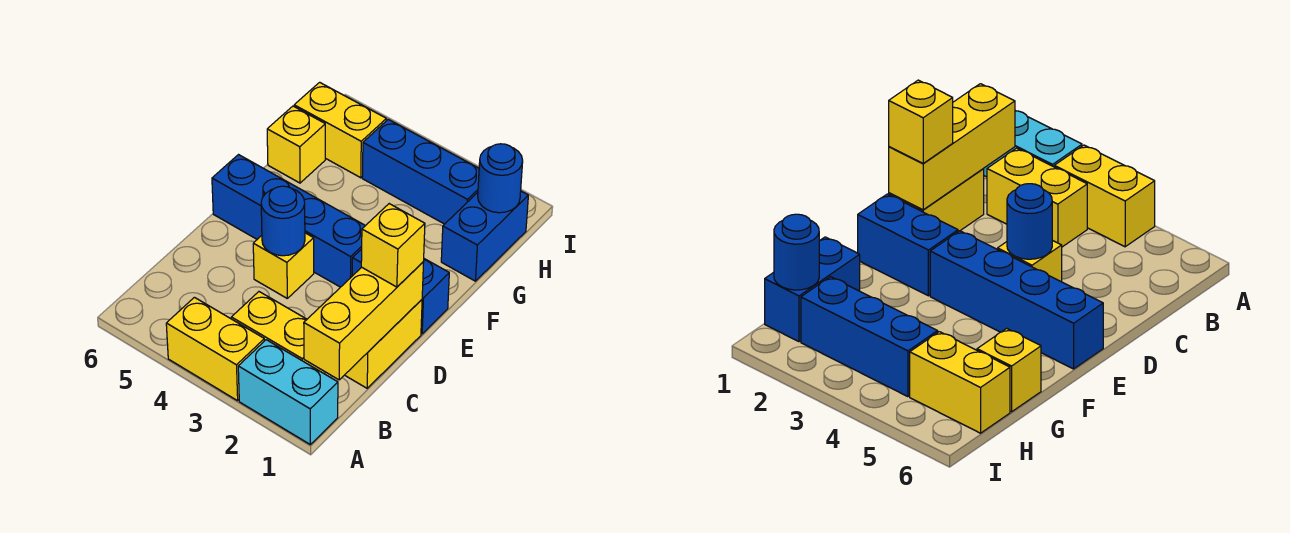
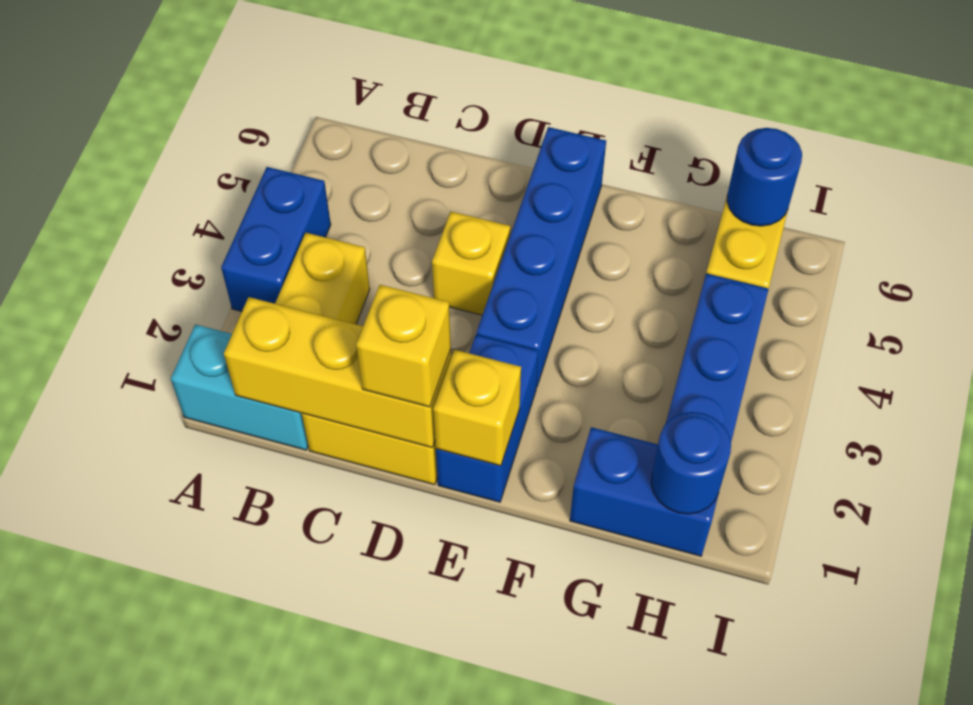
cyan brick A1:A2 level 1 -> cyan brick A1:B1 level 1
yellow brick A3:A4 level 1 -> blue brick A3:A4 level 1
blue round brick D4 level 2 -> blue round brick H6 level 2
yellow brick G6 level 1 -> yellow brick E1 level 2

